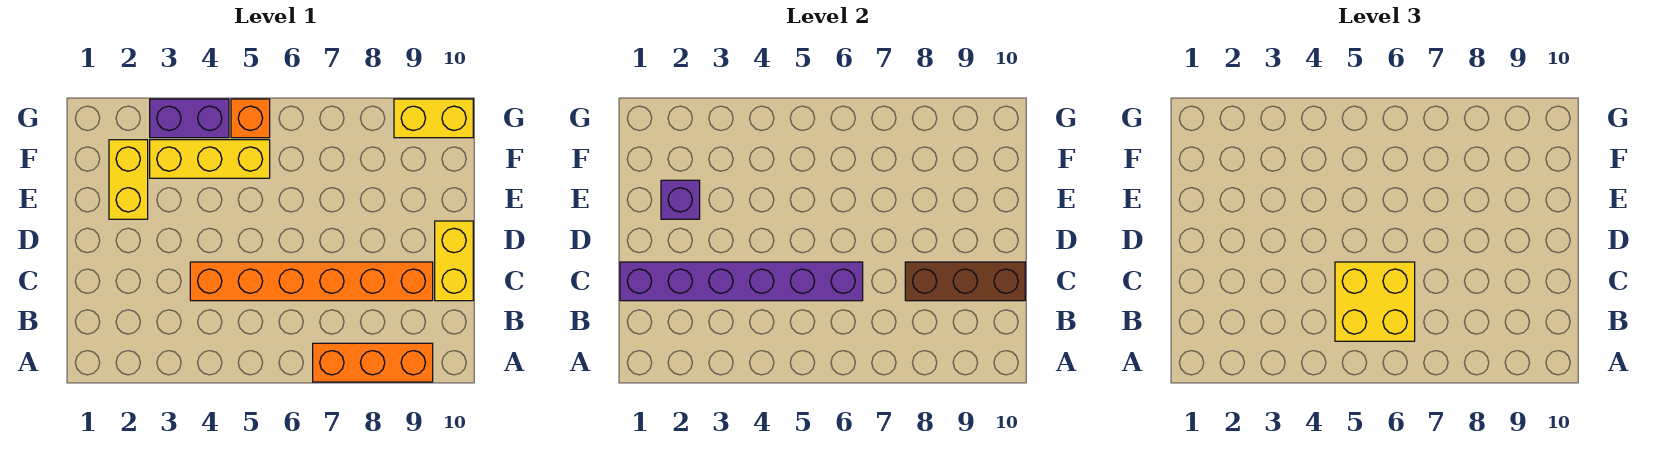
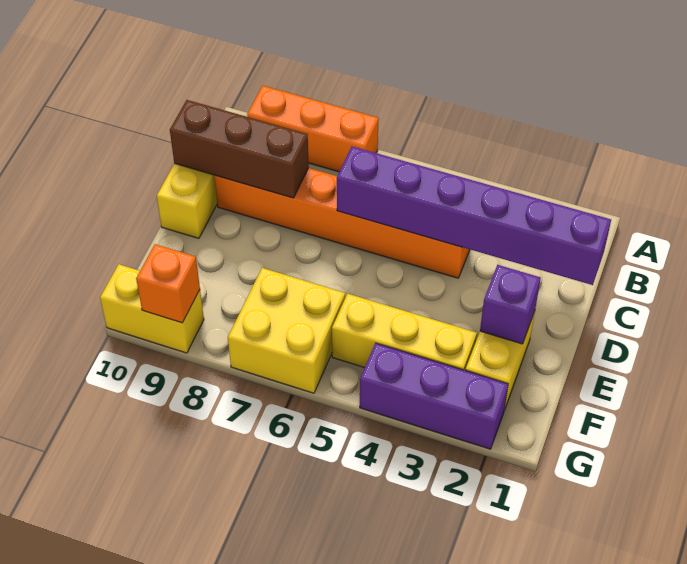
yellow brick B5:C6 level 3 -> yellow brick F6:G7 level 1
purple brick G3:G4 level 1 -> purple brick G2:G4 level 1
orange brick G5 level 1 -> orange brick G9 level 2

